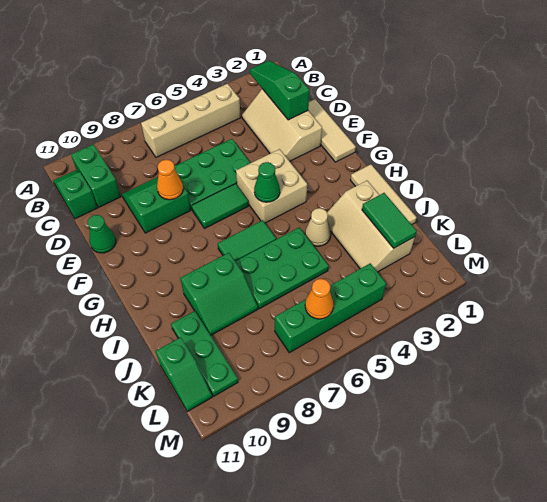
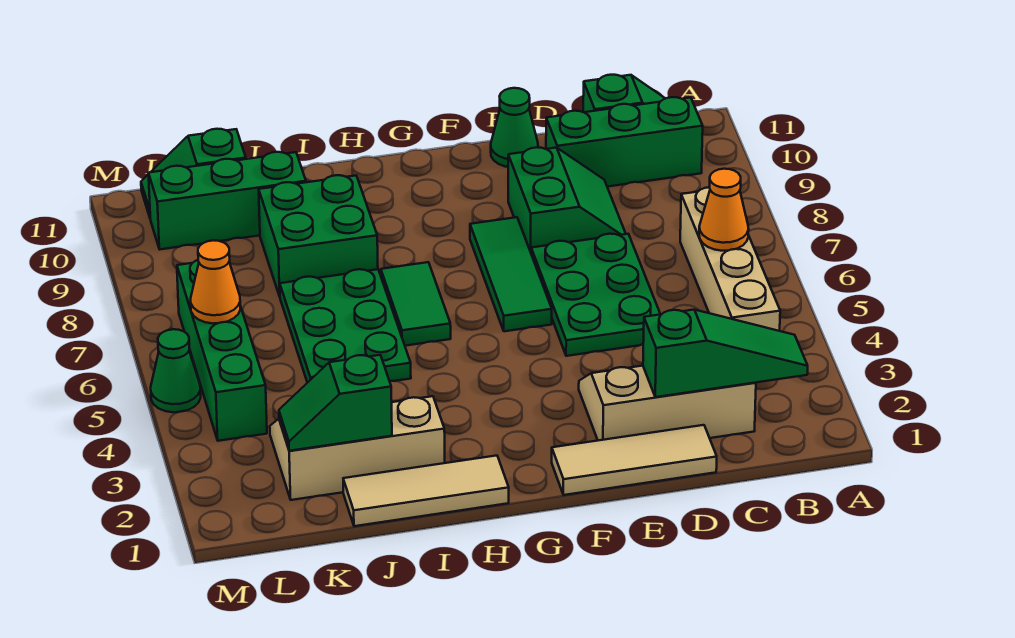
green brick B10:C10 level 1 -> green brick B10:D10 level 1
orange cone E8 level 2 -> orange cone B6 level 2
tan brick F4:G5 level 1 -> none
green tile F6:F7 level 1 -> green tile F6:F8 level 1
green cone G5 level 2 -> green cone M5 level 1
tan cone I4 level 1 -> none
green slope I8:J9 level 1 top I -> green brick I8:J9 level 1
green tile J2:K2 level 2 -> green slope J2:K2 level 2 top J
green plate J10:L10 level 1 -> green brick J10:L10 level 1

